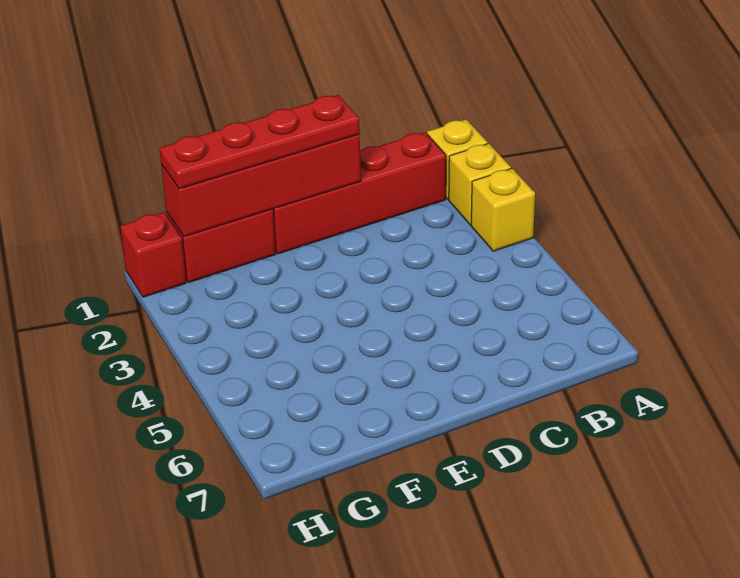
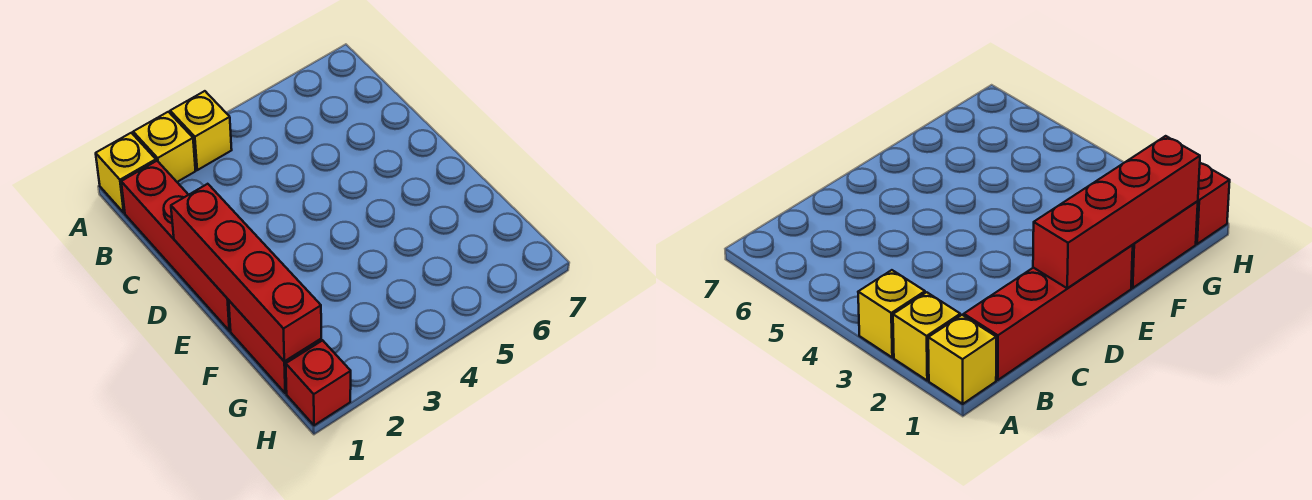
red plate D1:G1 level 3 -> none

